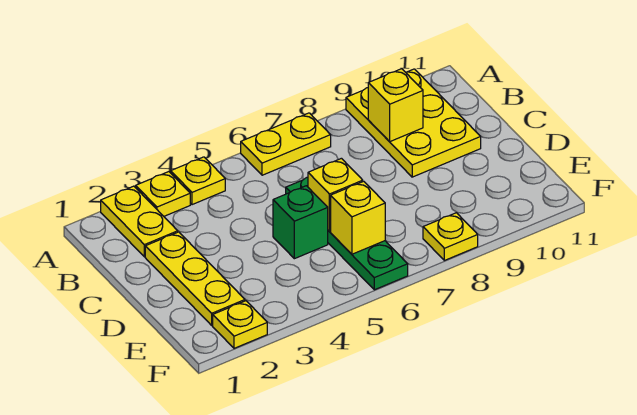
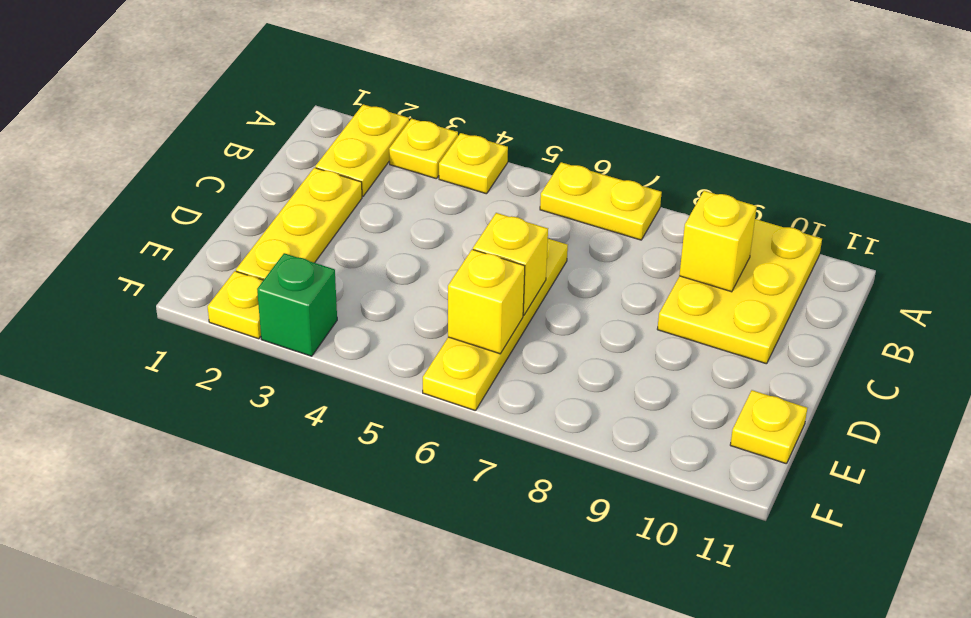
green plate C6:F6 level 1 -> yellow plate C6:F6 level 1
green brick D5 level 1 -> green brick F3 level 1
yellow plate F8 level 1 -> yellow plate E11 level 1

